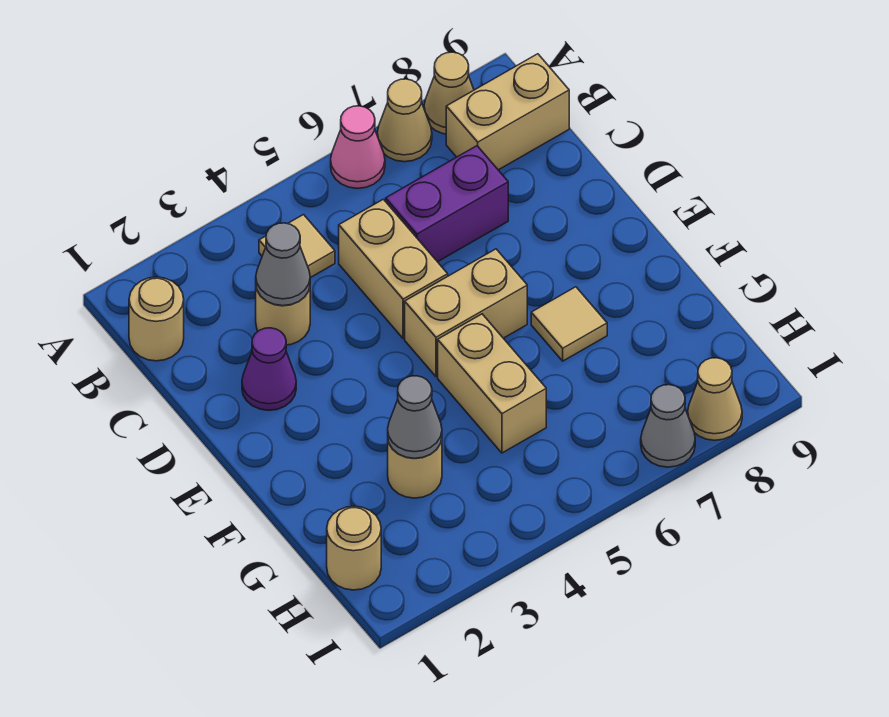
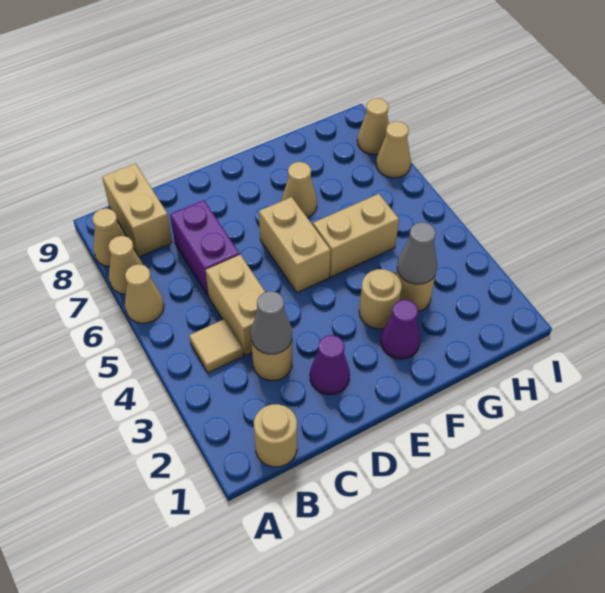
pink cone A6 level 1 -> tan cone A6 level 1
tan brick C5:D5 level 1 -> tan brick C4:C5 level 1
none -> purple cone F2 level 1
tan tile F7 level 1 -> tan cone F7 level 1
tan round brick H1 level 1 -> tan round brick F3 level 1
grey cone I7 level 1 -> tan cone I7 level 1

